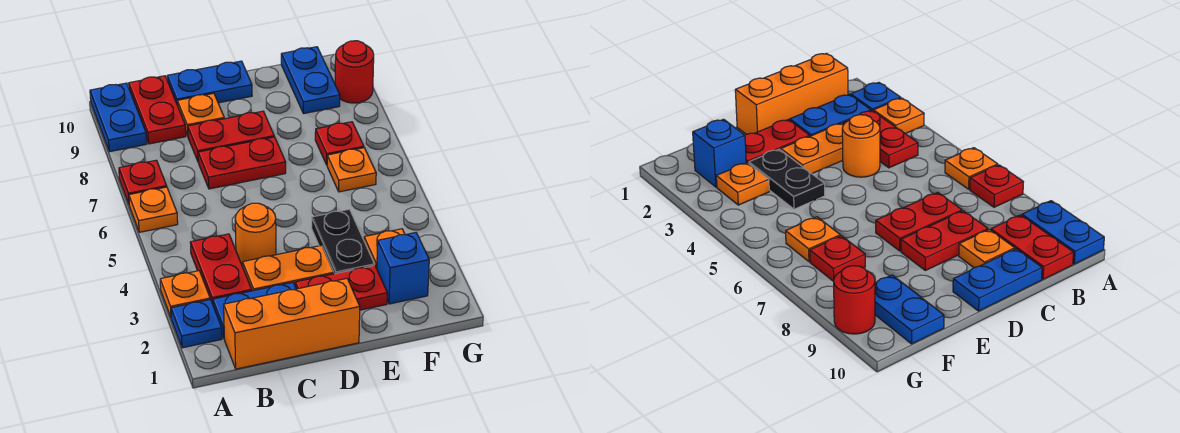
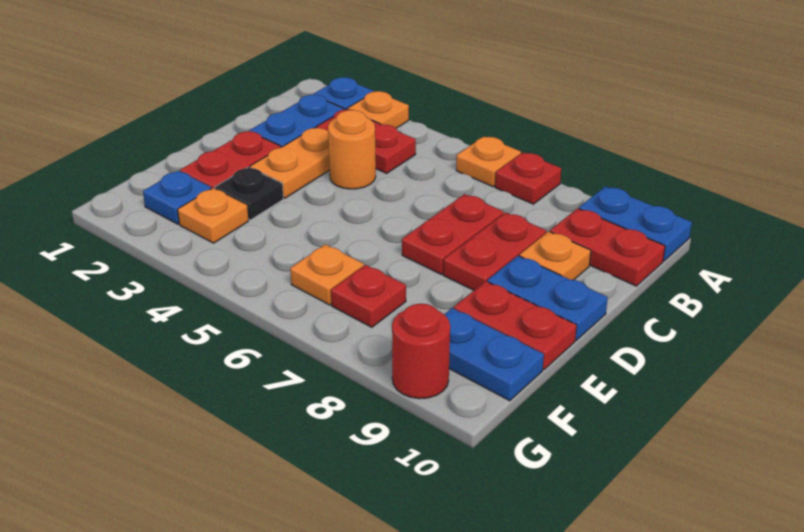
orange brick B1:D1 level 1 -> none
blue plate C10:D10 level 1 -> blue plate D9:D10 level 1
black plate E3:E4 level 1 -> black plate E3 level 1
none -> red plate E9:E10 level 1
blue brick F2 level 1 -> blue plate F2 level 1

